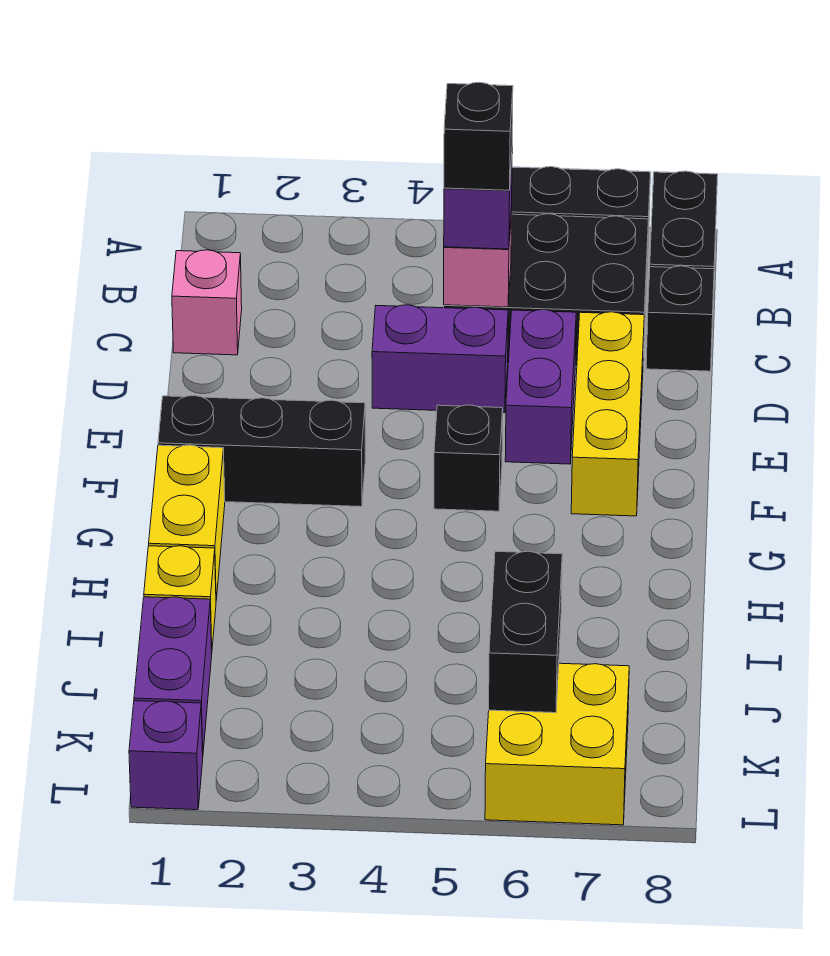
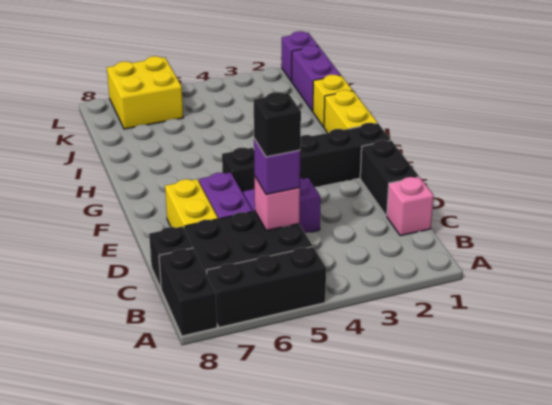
yellow brick D7:F7 level 1 -> yellow brick D7:E7 level 1
black brick J6:K6 level 2 -> black brick D1:E1 level 1

